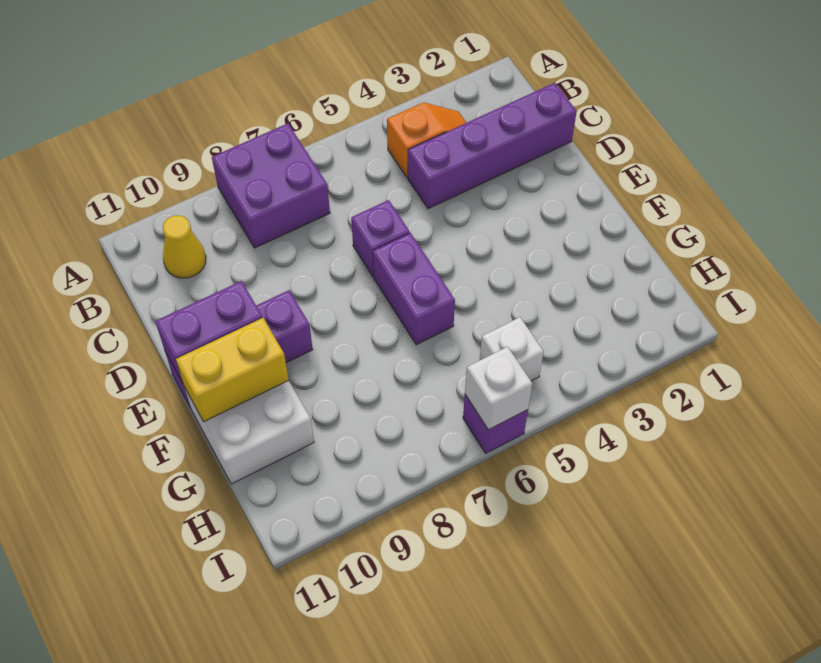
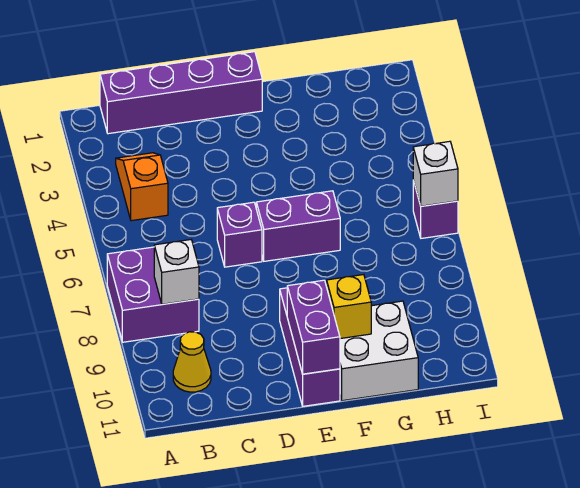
purple brick C1:C4 level 1 -> purple brick B1:E1 level 1
yellow brick F10:F11 level 2 -> yellow brick F10 level 2
white brick H5 level 1 -> white brick B8 level 2

